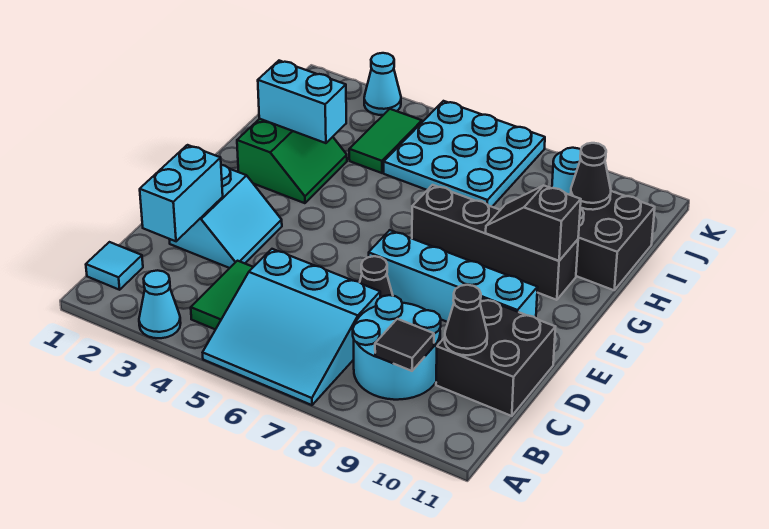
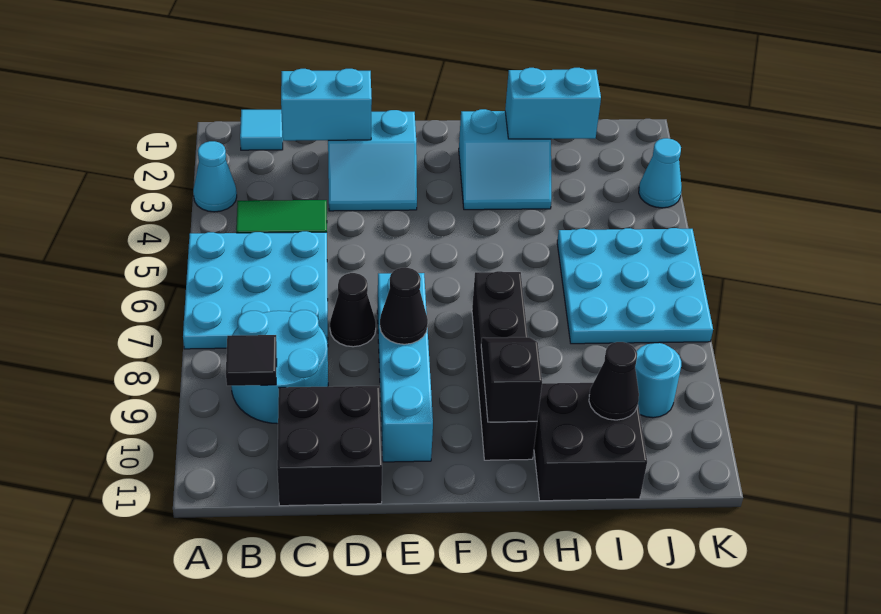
cyan slope A5:C7 level 1 top C -> cyan plate A5:C7 level 1
black cone C10 level 2 -> black cone E8 level 2
green slope G2:H3 level 1 top 2 -> cyan slope G2:H3 level 1 top 2
cyan brick H2:H3 level 2 -> cyan brick H2:I2 level 2
green tile I4:J4 level 1 -> none

